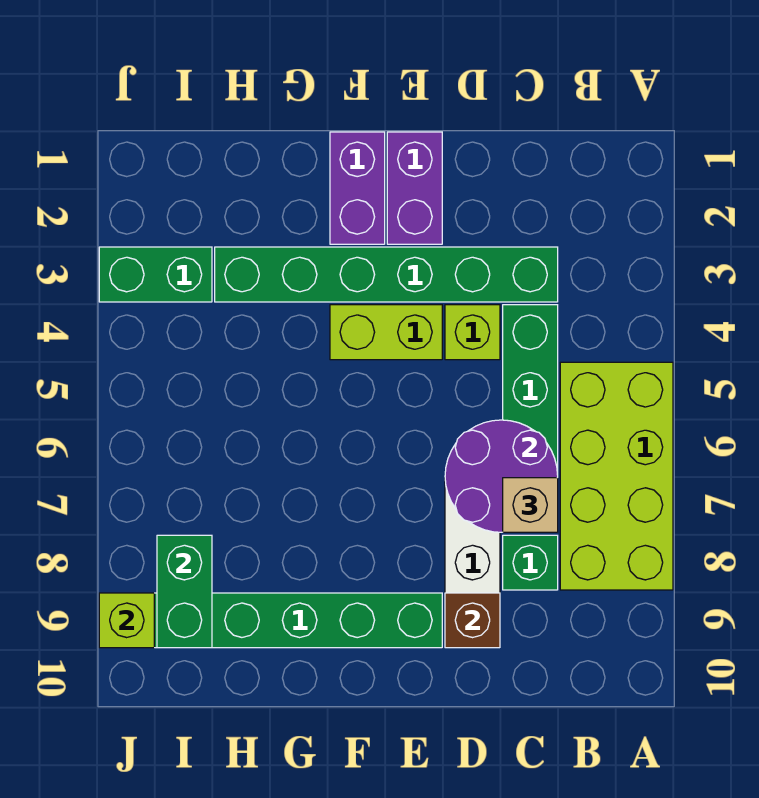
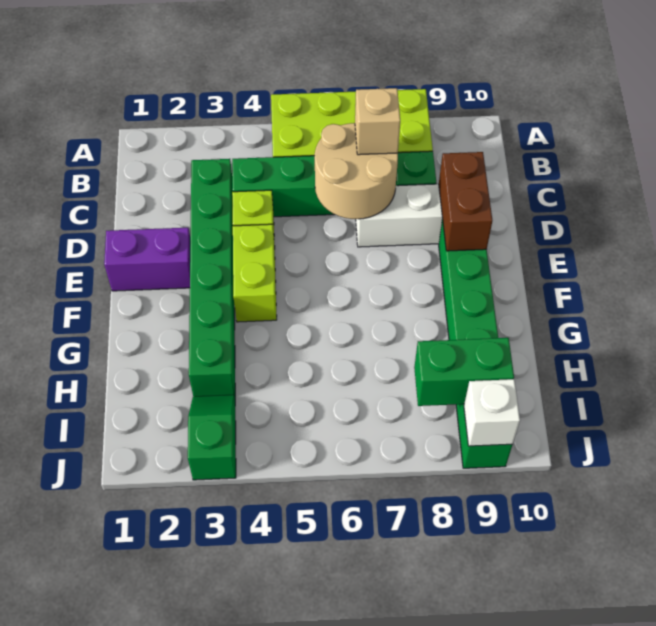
purple round brick C6:D7 level 2 -> tan round brick C6:D7 level 2
brown brick D9 level 2 -> brown brick D9:E9 level 2
purple brick F1:F2 level 1 -> none
green brick I3:J3 level 1 -> green slope I3:J3 level 1 top J
lime brick J9 level 2 -> white brick J9 level 2

